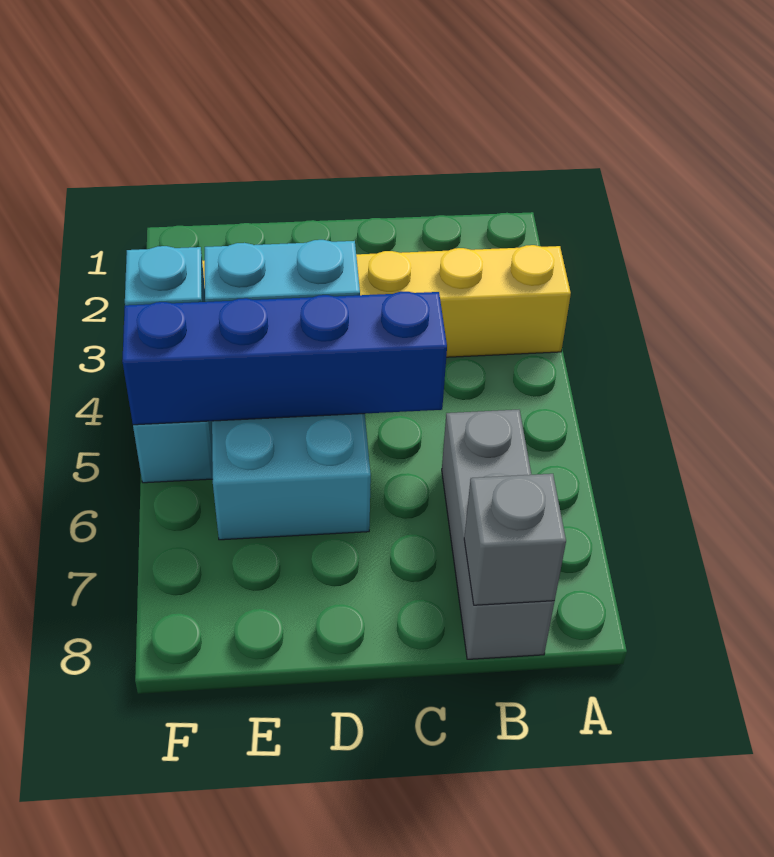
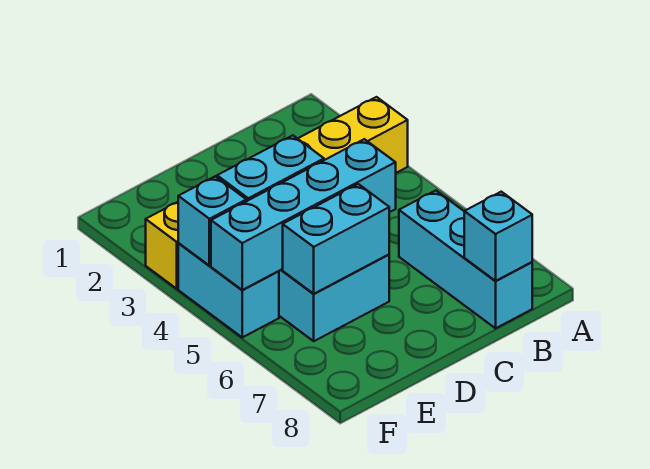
grey brick B6:B8 level 1 -> cyan brick B6:B8 level 1
grey brick B8 level 2 -> cyan brick B8 level 2
blue brick C5:F5 level 2 -> cyan brick C5:F5 level 2
none -> cyan brick D6:E6 level 2

